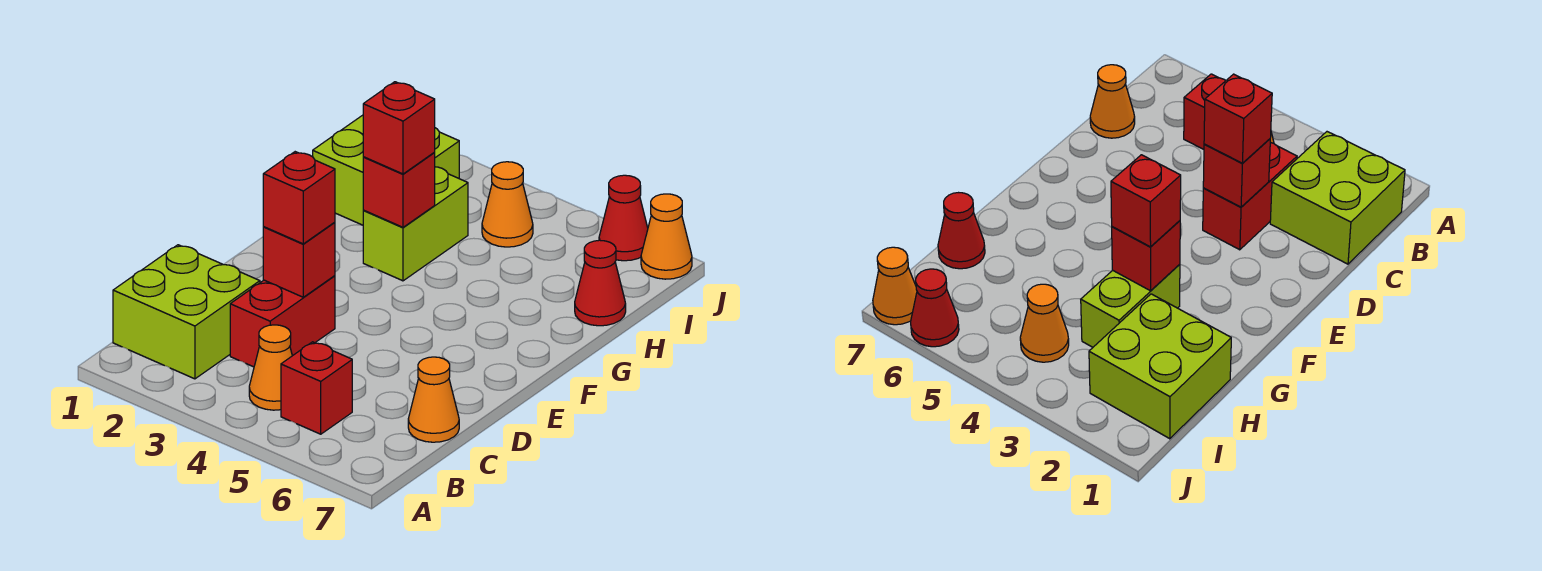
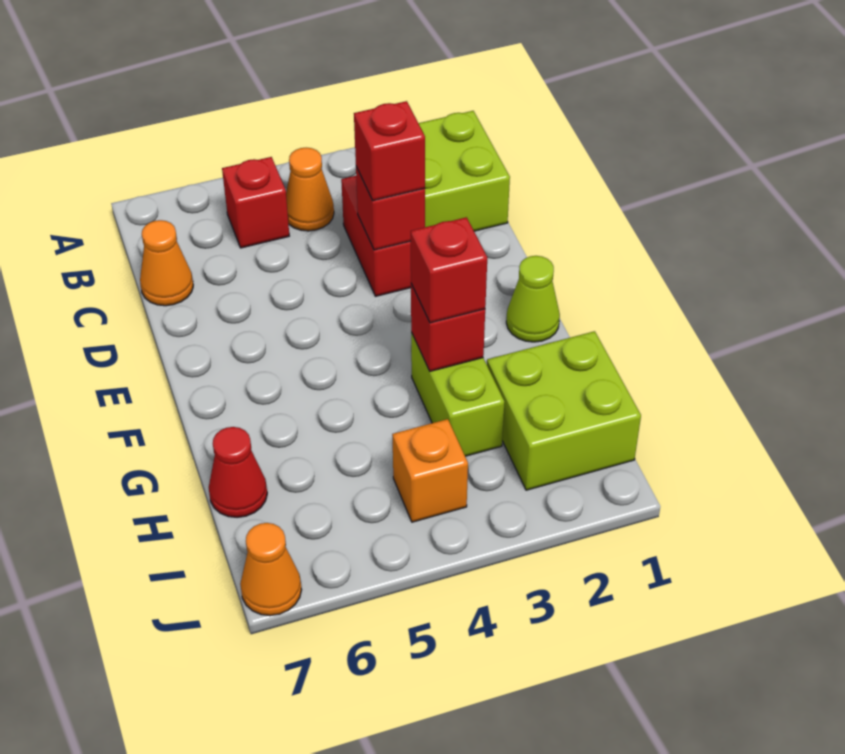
none -> lime cone F1 level 1
orange cone I4 level 1 -> orange brick I4 level 1
red cone J6 level 1 -> none

